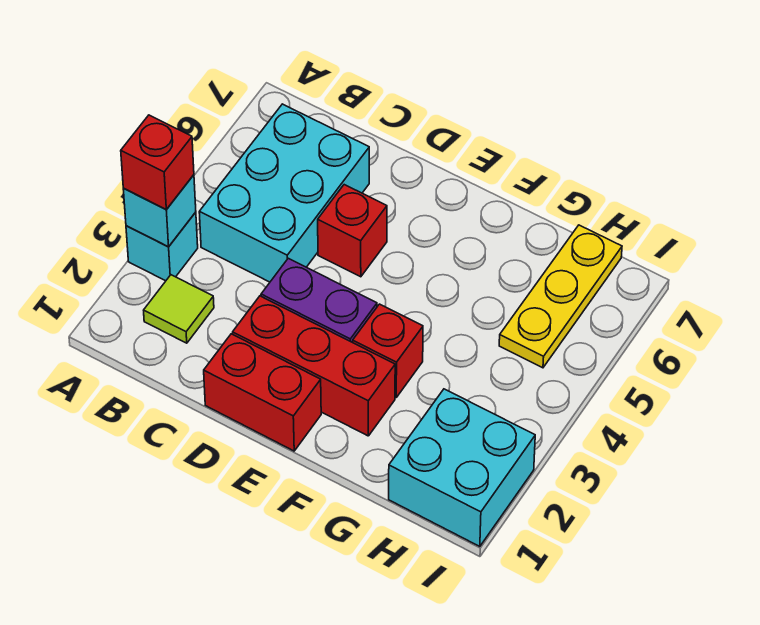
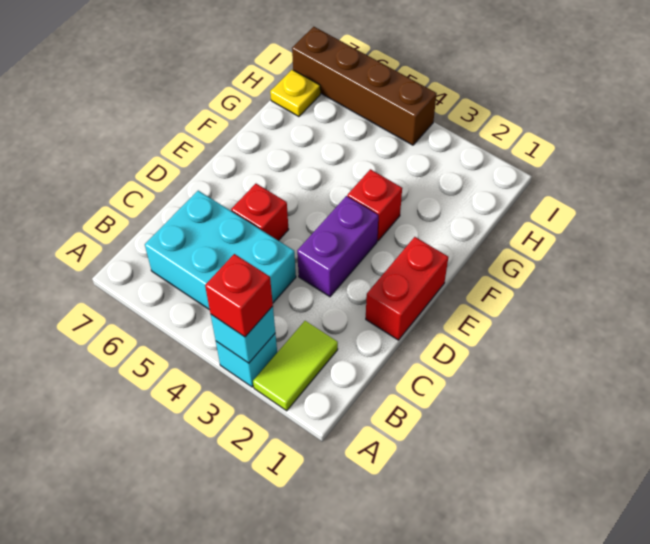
lime tile B2 level 1 -> lime tile A2:B2 level 1
red brick D2:F2 level 1 -> none
cyan brick H1:I2 level 1 -> none
yellow plate H5:H7 level 1 -> yellow plate H7 level 1
none -> brown brick I4:I7 level 1

